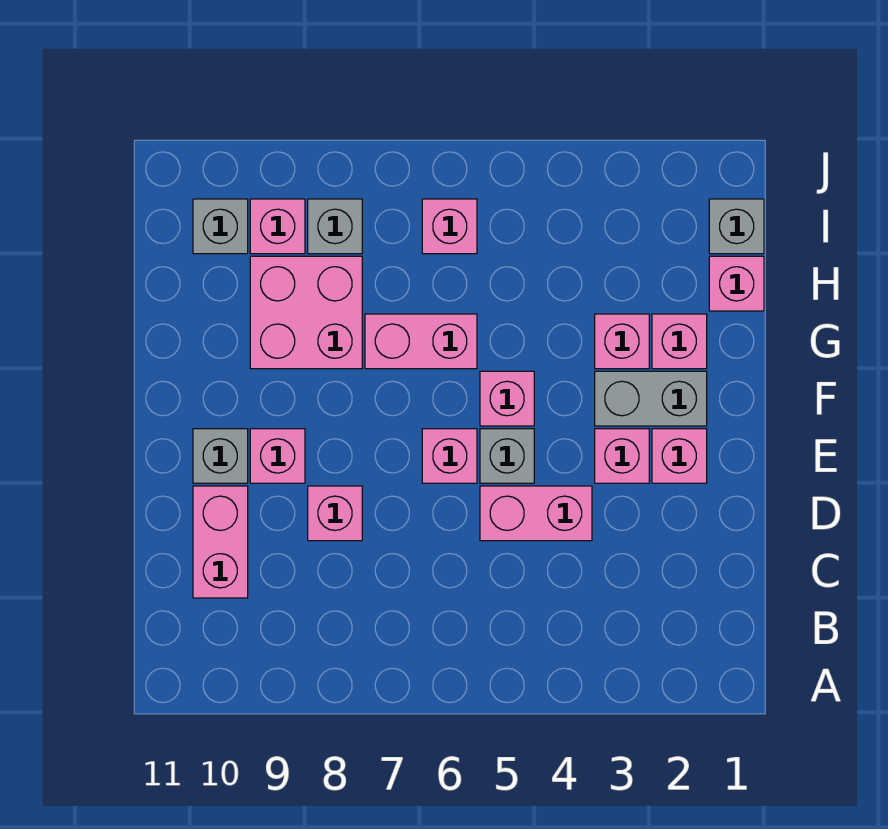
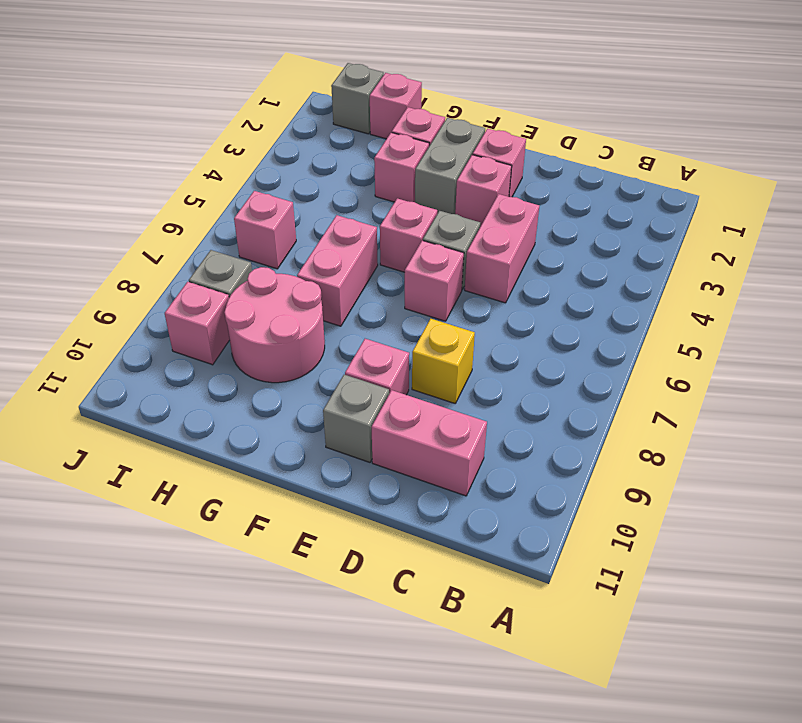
pink brick D8 level 1 -> yellow brick D8 level 1
pink brick G8:H9 level 1 -> pink round brick G8:H9 level 1
grey brick I10 level 1 -> none

